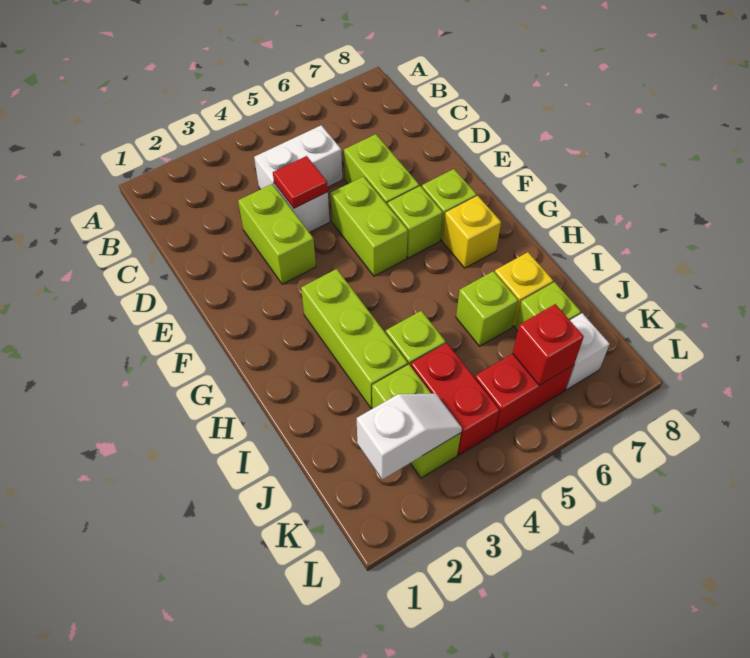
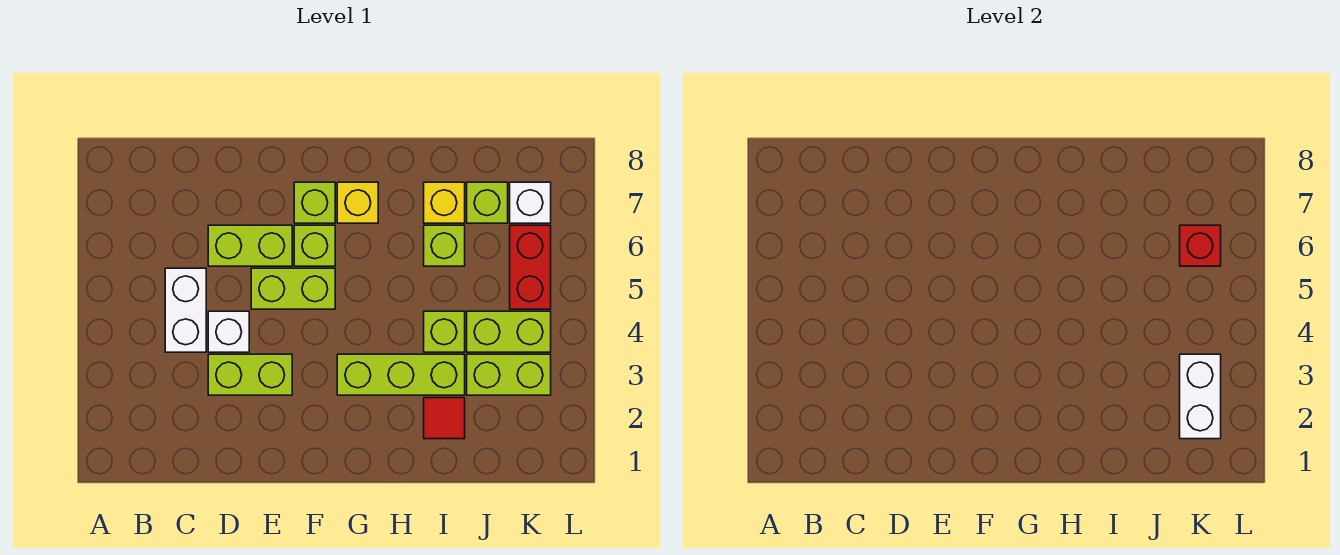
red tile D4 level 2 -> red tile I2 level 1
red brick J4:K4 level 1 -> lime brick J4:K4 level 1
white slope K2:K3 level 2 top 2 -> white brick K2:K3 level 2

